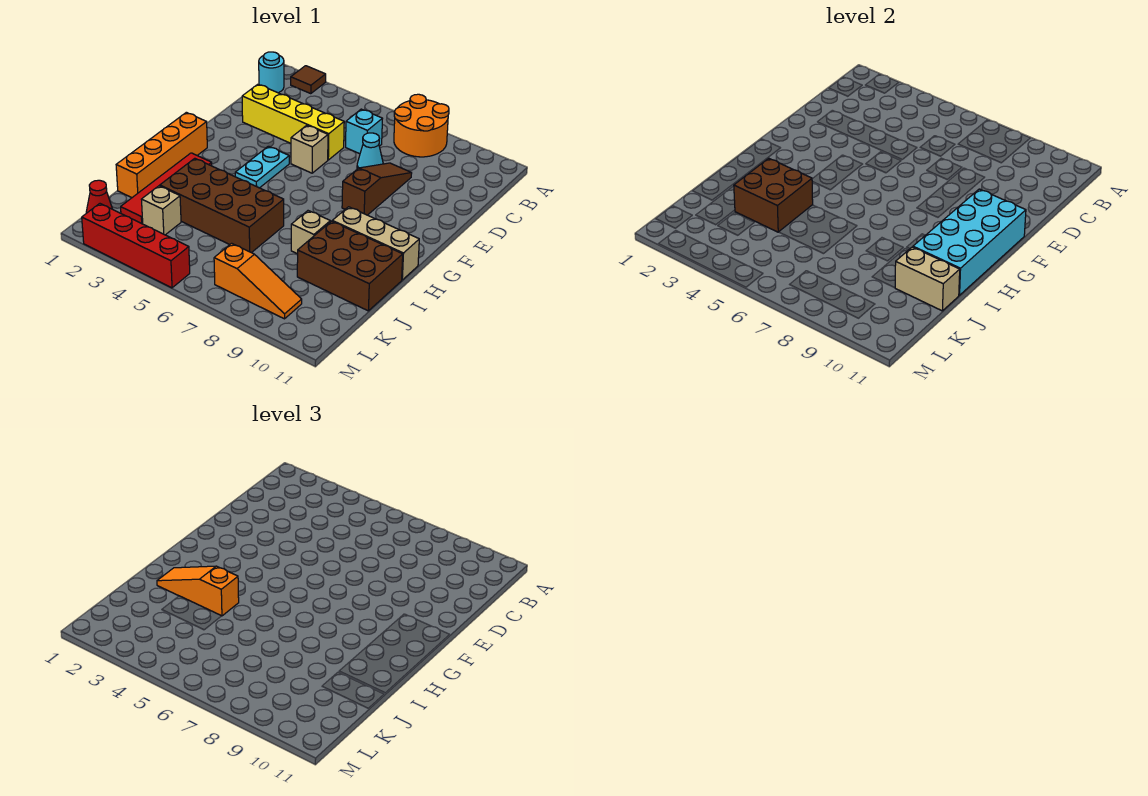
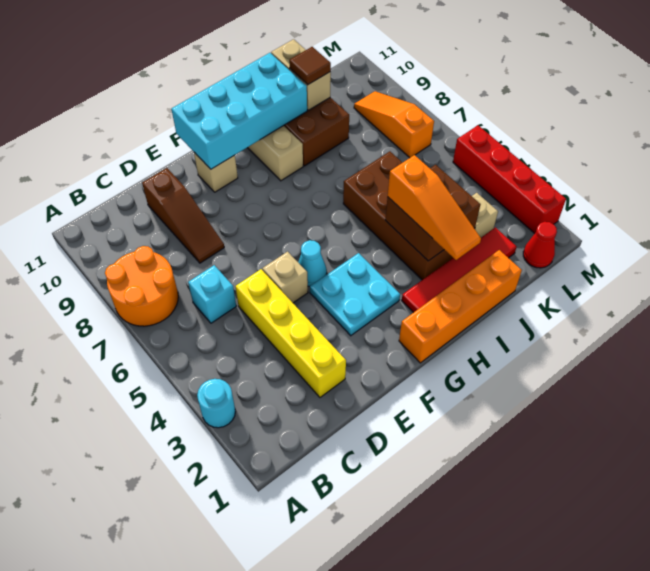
brown tile A2 level 1 -> brown tile J10 level 3
cyan round brick B1 level 1 -> cyan round brick A3 level 1
cyan cone D7 level 1 -> cyan cone F5 level 1
brown slope D8:F8 level 1 top F -> brown slope D8:D10 level 1 top 10
cyan plate F4:G4 level 1 -> cyan plate F3:G4 level 1
tan brick I8 level 1 -> tan brick F10 level 1

